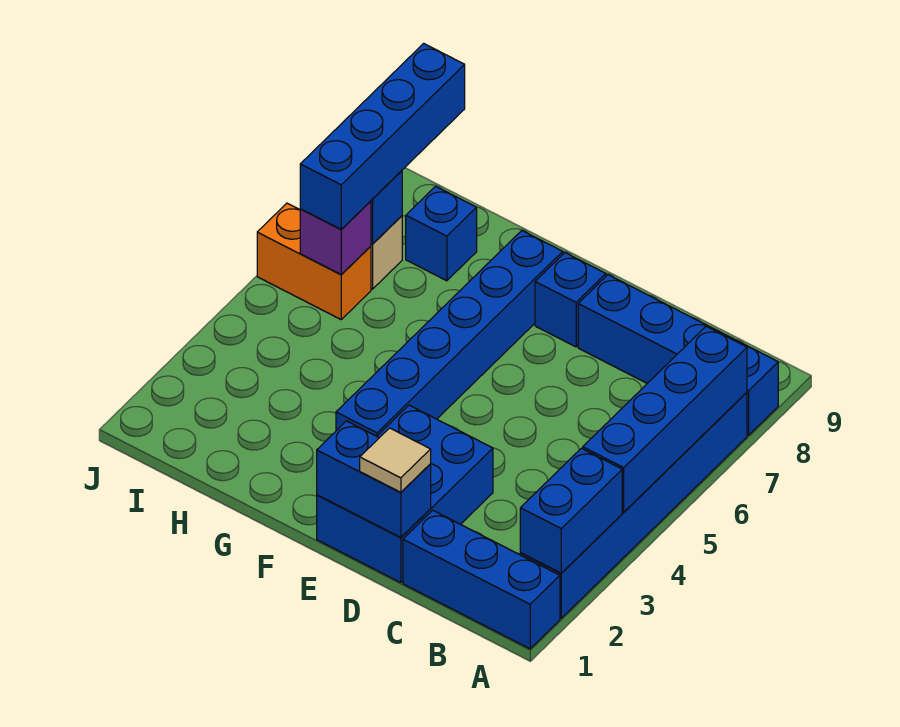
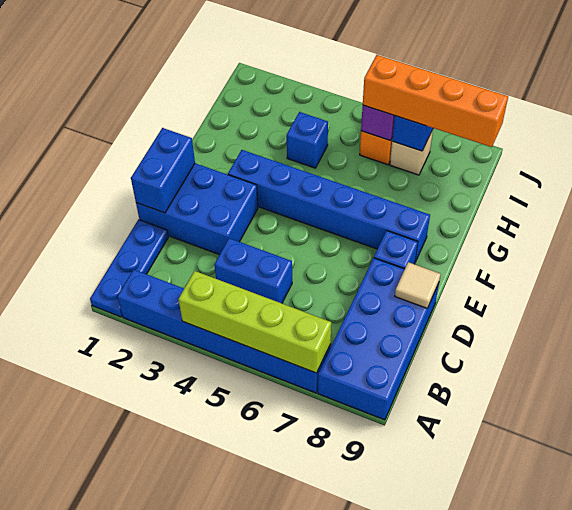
blue brick A1:C1 level 1 -> blue plate A1:C1 level 1
blue brick A2:A3 level 2 -> blue brick C4:C5 level 1
blue brick A4:A7 level 2 -> lime brick A4:A7 level 2
blue brick A8:D8 level 1 -> blue brick A8:D9 level 1
tan tile D1 level 3 -> tan tile D9 level 2
blue brick H8 level 1 -> blue brick H4 level 1
blue brick I6:I9 level 3 -> orange brick I6:I9 level 3

